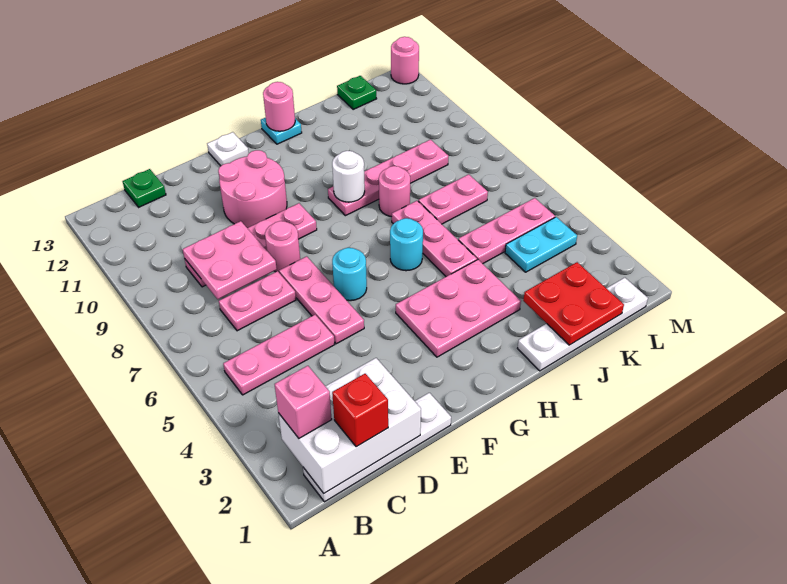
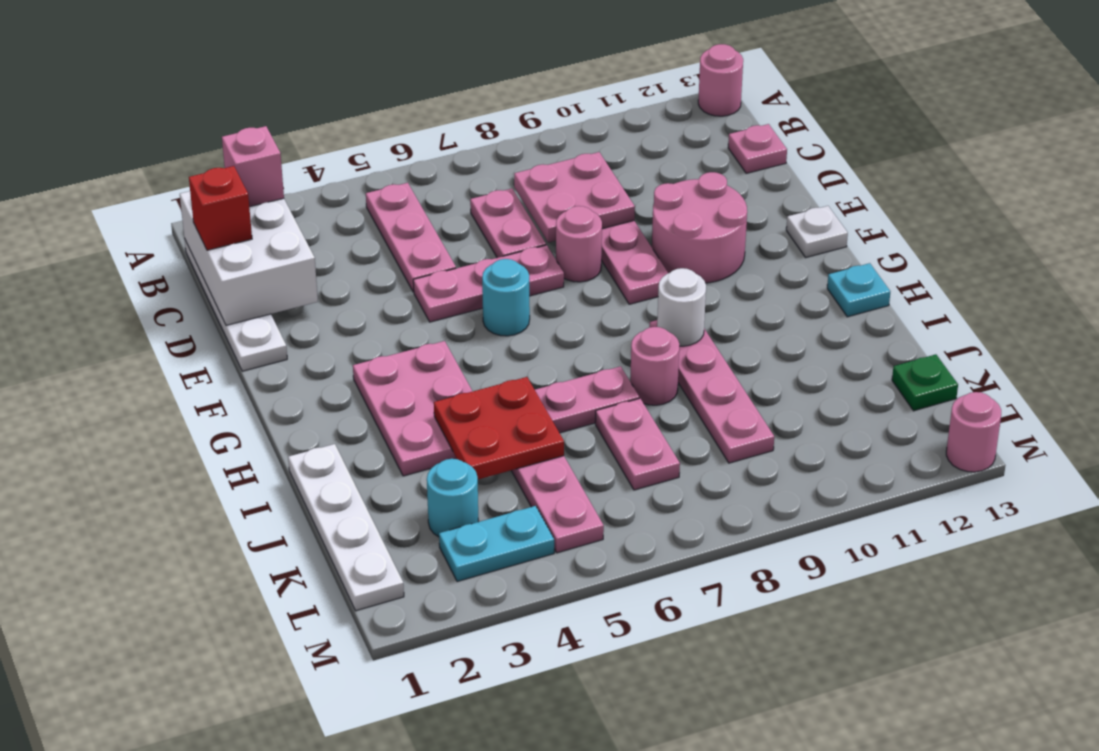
green plate C13 level 1 -> pink plate C13 level 1
cyan round brick H6 level 1 -> cyan round brick K3 level 1
pink round brick H13 level 2 -> pink round brick A13 level 1
red plate J1:K2 level 2 -> red plate I4:J5 level 2
cyan plate K4:L4 level 1 -> cyan plate L3:L4 level 1

